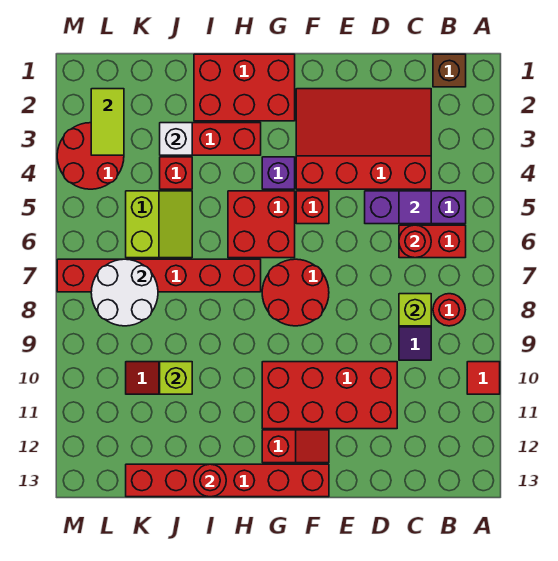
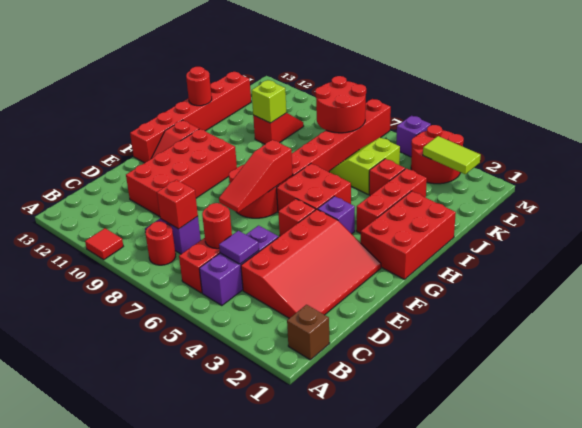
lime brick C8 level 2 -> red brick C8 level 2
none -> red slope E7:G7 level 2 top G
white brick J3 level 2 -> none
lime slope J5:K6 level 1 top K -> lime slope J5:K6 level 1 top 5
white round brick K7:L8 level 2 -> red round brick K7:L8 level 2
none -> purple brick M5 level 1

